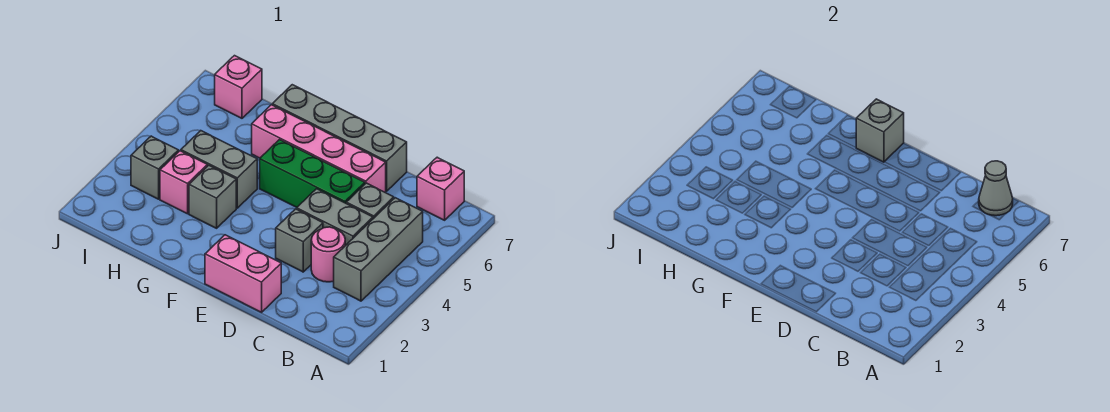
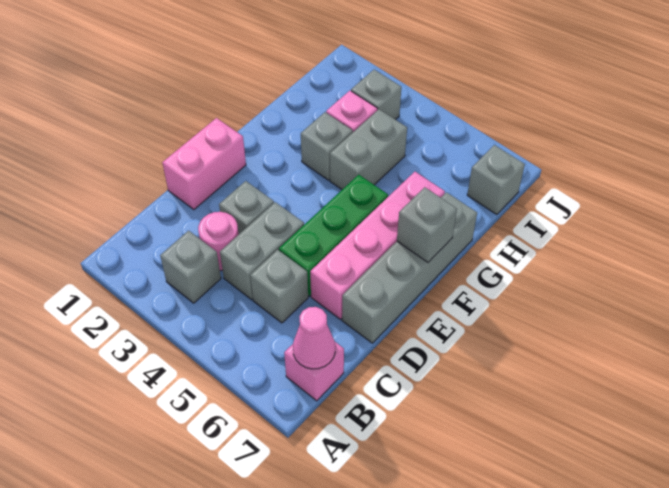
grey brick B3:B5 level 1 -> grey brick B3 level 1
grey cone B7 level 2 -> pink cone B7 level 2
pink brick I7 level 1 -> grey brick I7 level 1

